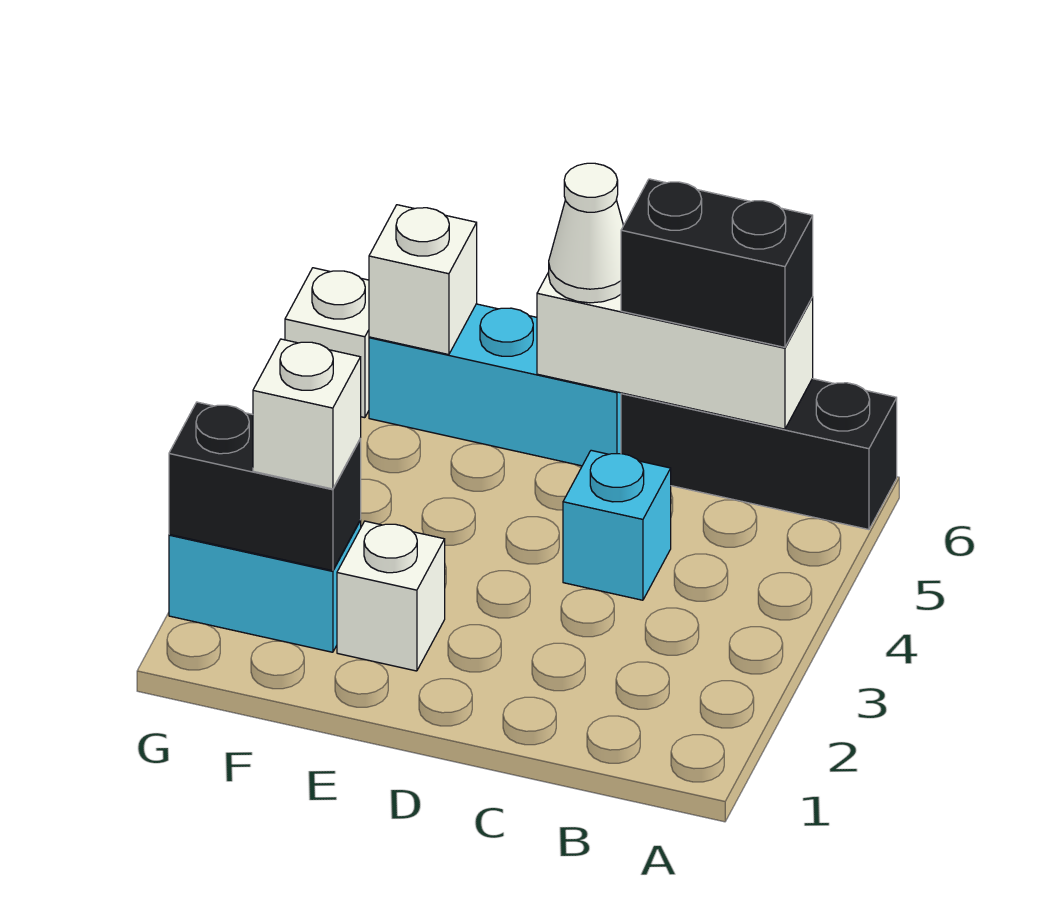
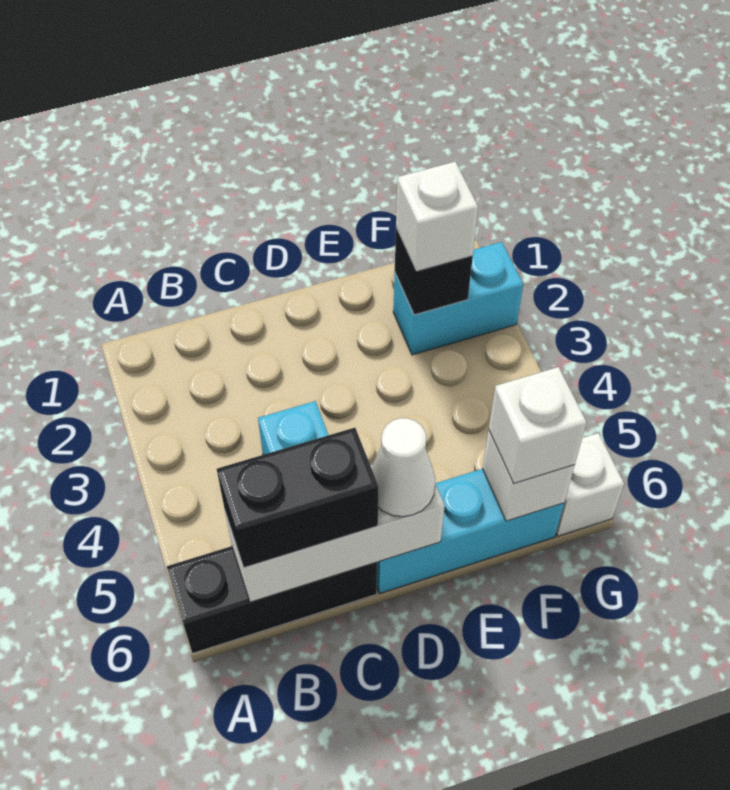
white brick E2 level 1 -> white brick F6 level 3
black brick F2:G2 level 2 -> black brick F2 level 2

